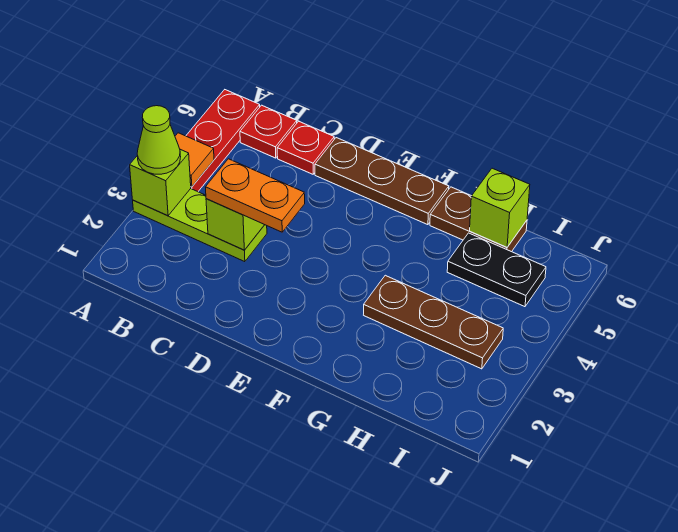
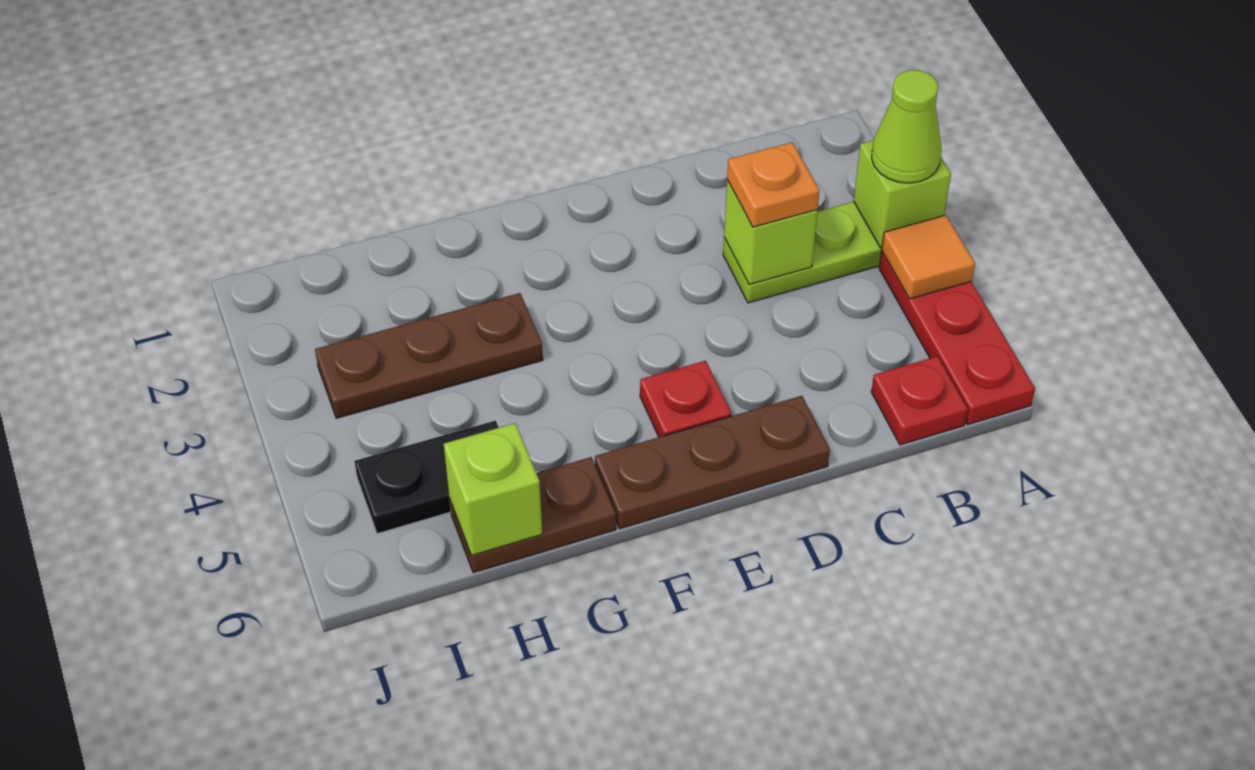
orange plate C3:D3 level 3 -> orange plate C3 level 3
red plate C6 level 1 -> red plate E5 level 1

